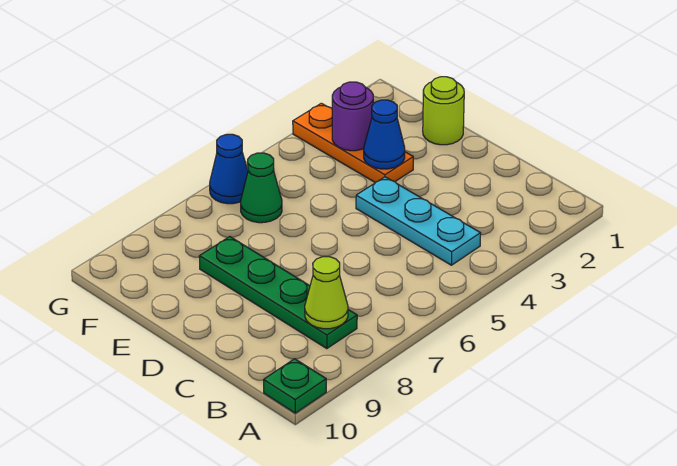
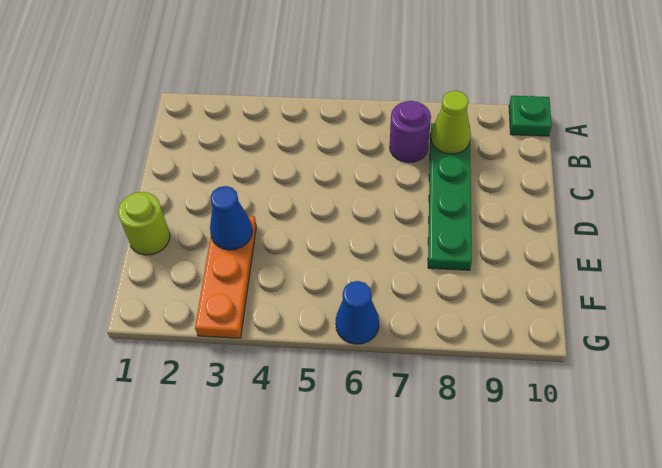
cyan plate B4:D4 level 1 -> none
purple round brick F3 level 2 -> purple round brick B7 level 1
green cone F6 level 1 -> none

